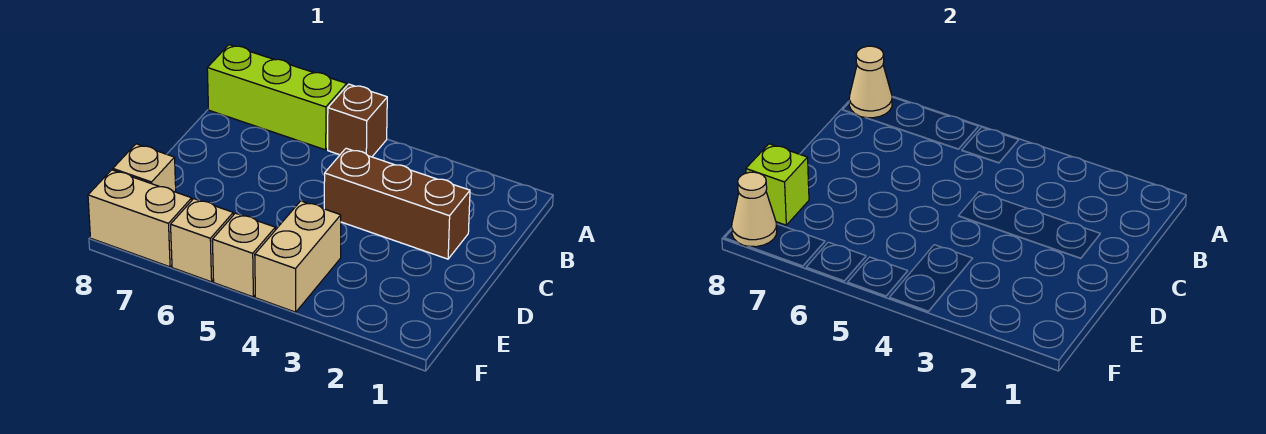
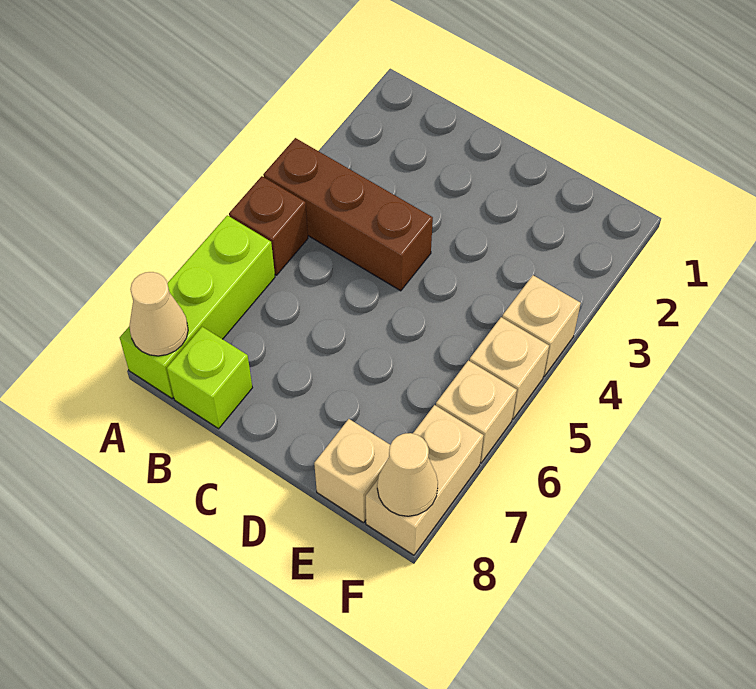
brown brick C2:C4 level 1 -> brown brick A4:C4 level 1
tan brick E4:F4 level 1 -> tan brick F4 level 1
lime brick E8 level 2 -> lime brick B8 level 1

